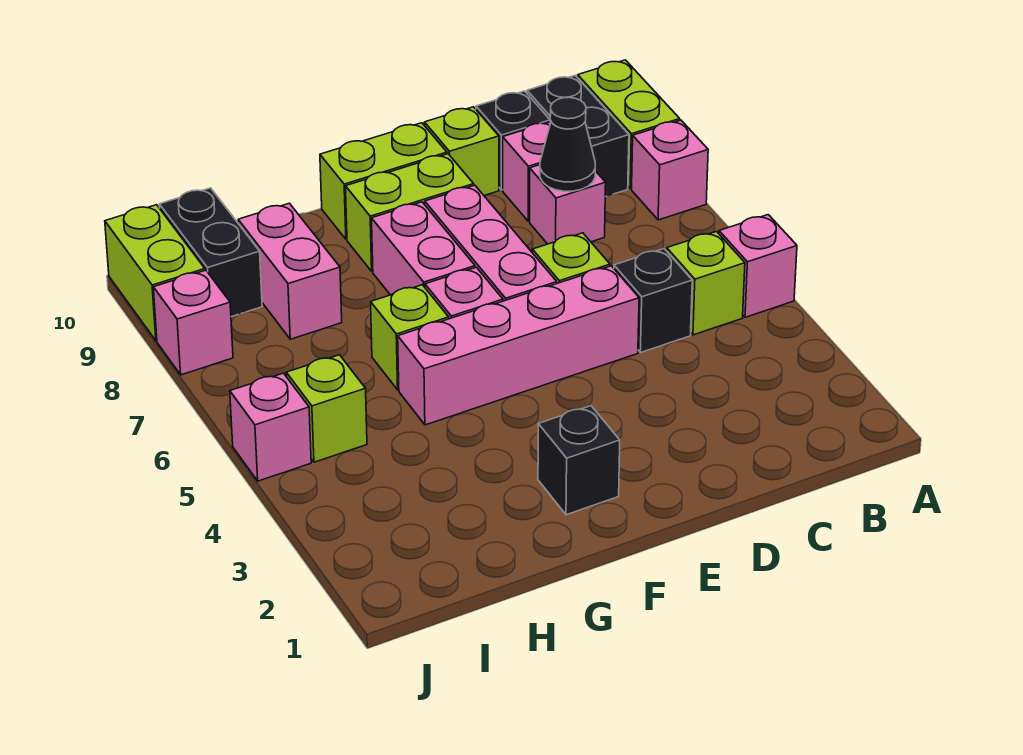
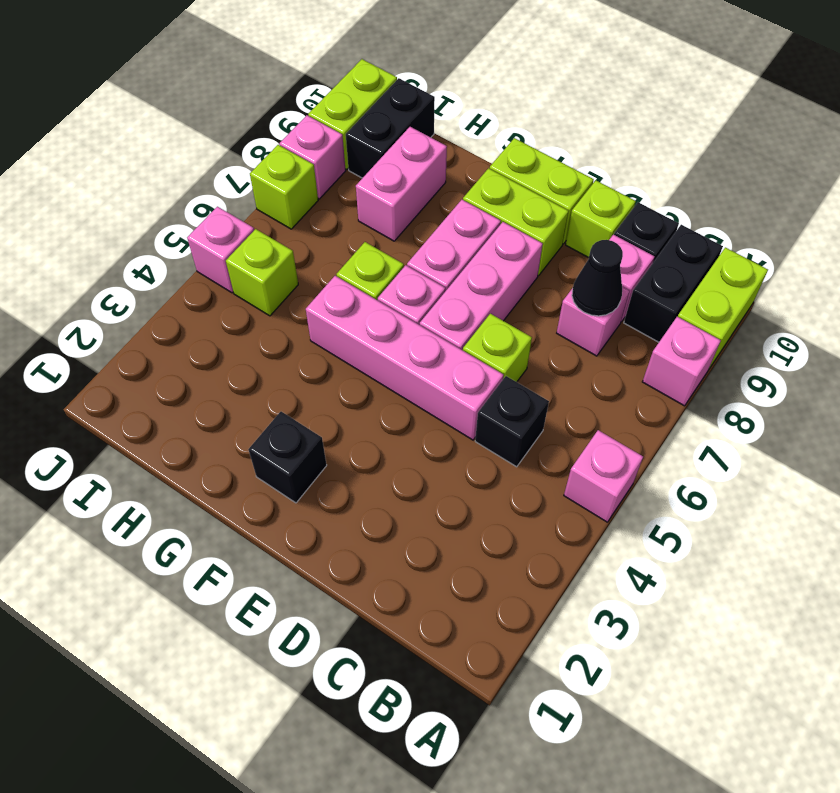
lime brick B5 level 1 -> lime brick J7 level 1

